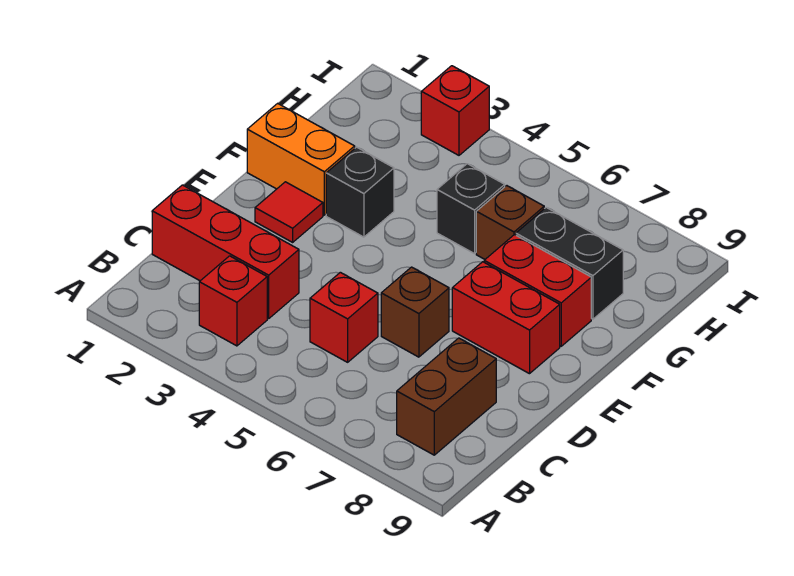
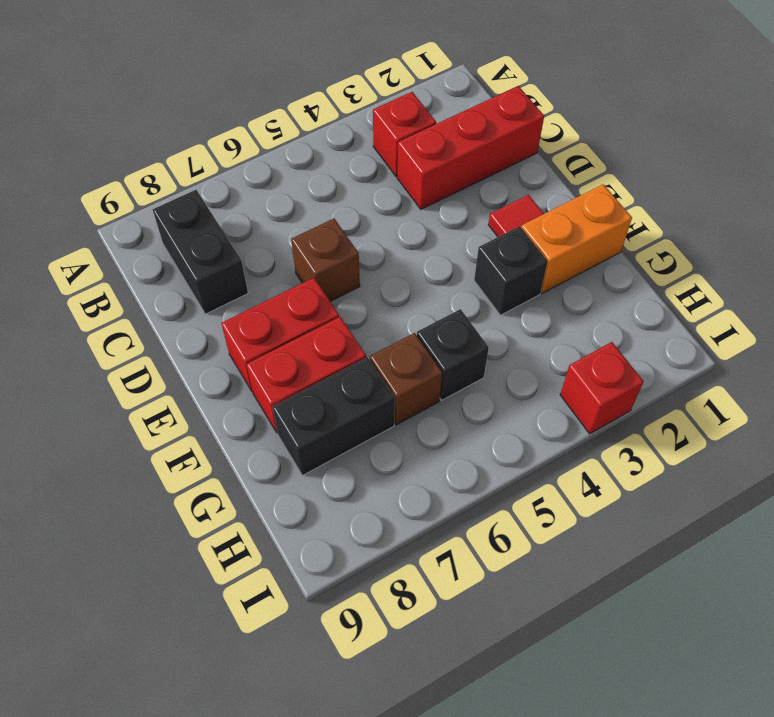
brown brick B8:C8 level 1 -> black brick B8:C8 level 1
red brick C5 level 1 -> none

